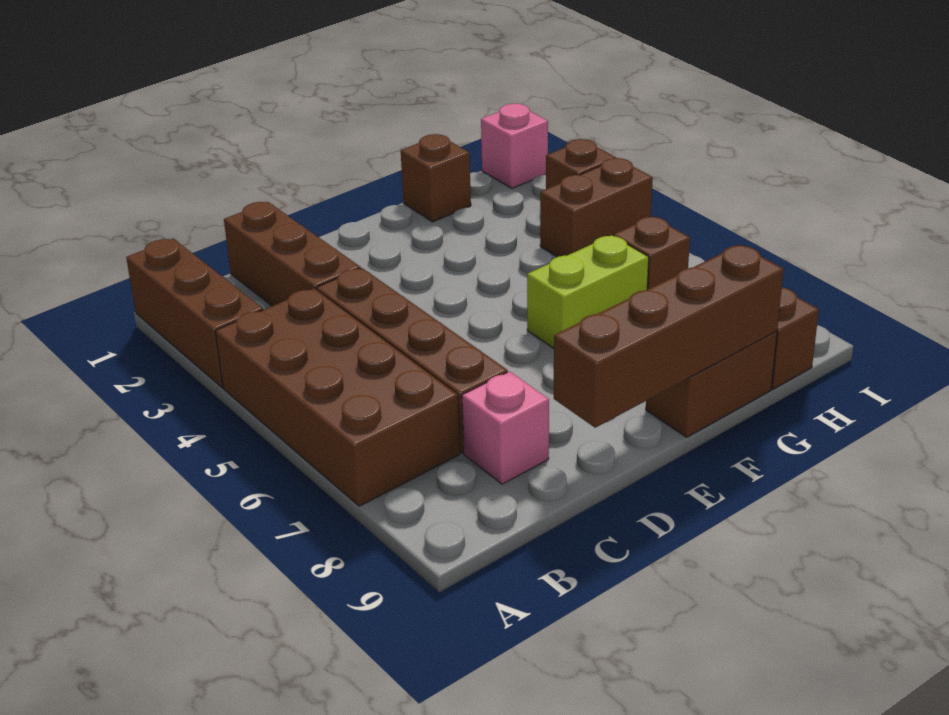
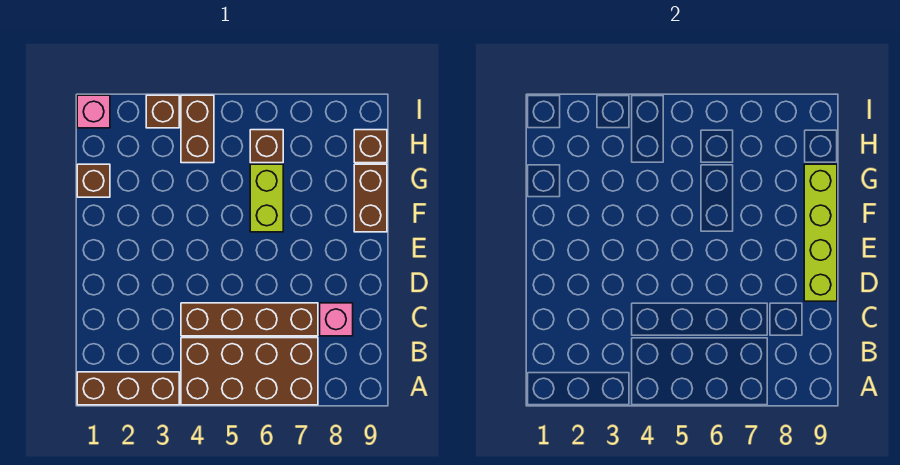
brown brick C1:C3 level 1 -> none
brown brick D9:G9 level 2 -> lime brick D9:G9 level 2

